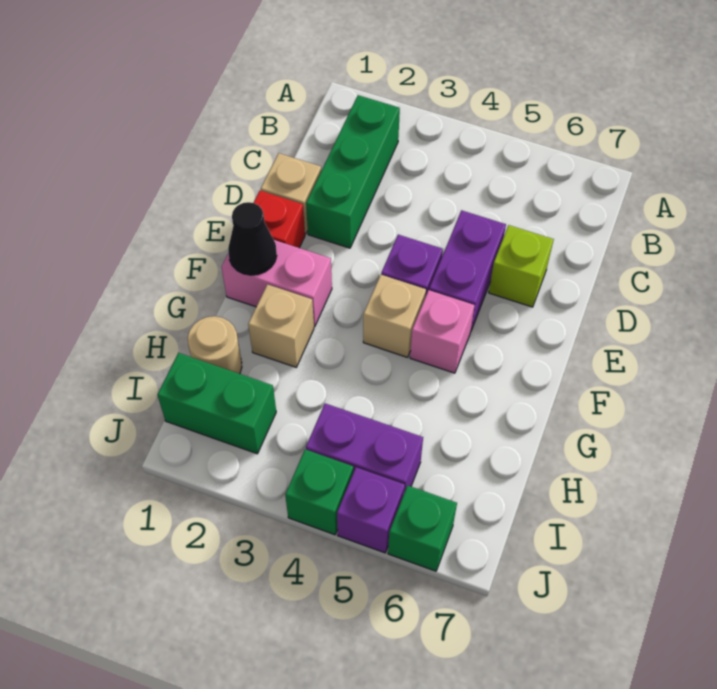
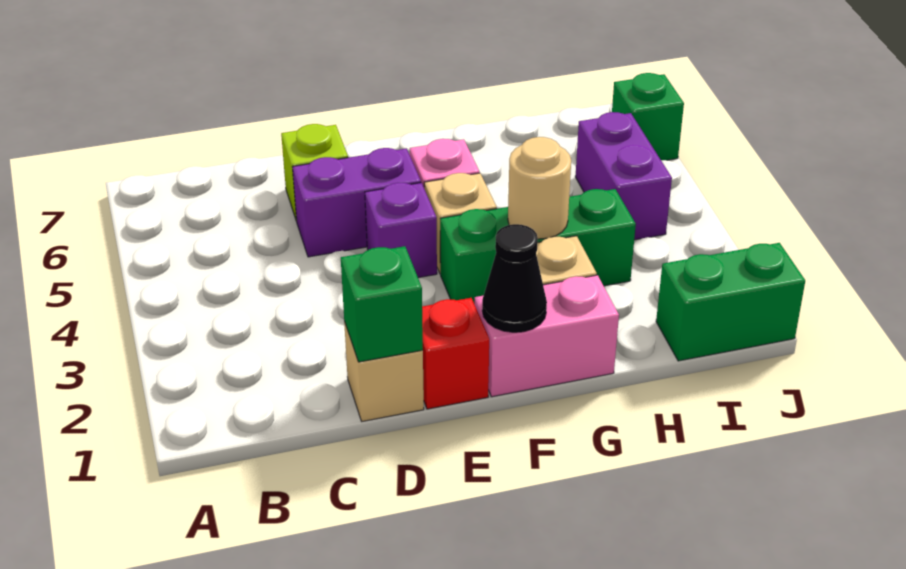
green brick B2:D2 level 1 -> green brick F3:H3 level 1
pink brick F1:F2 level 1 -> pink brick F1:G1 level 1
tan round brick H1 level 1 -> tan round brick G3 level 2
green brick I1:I2 level 1 -> green brick I1:J1 level 1
green brick J4 level 1 -> green brick D1 level 2
purple brick J5 level 1 -> none

